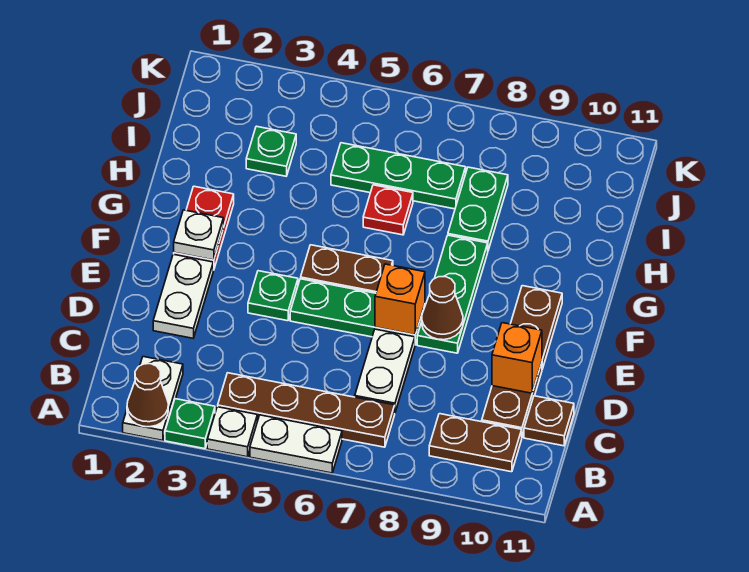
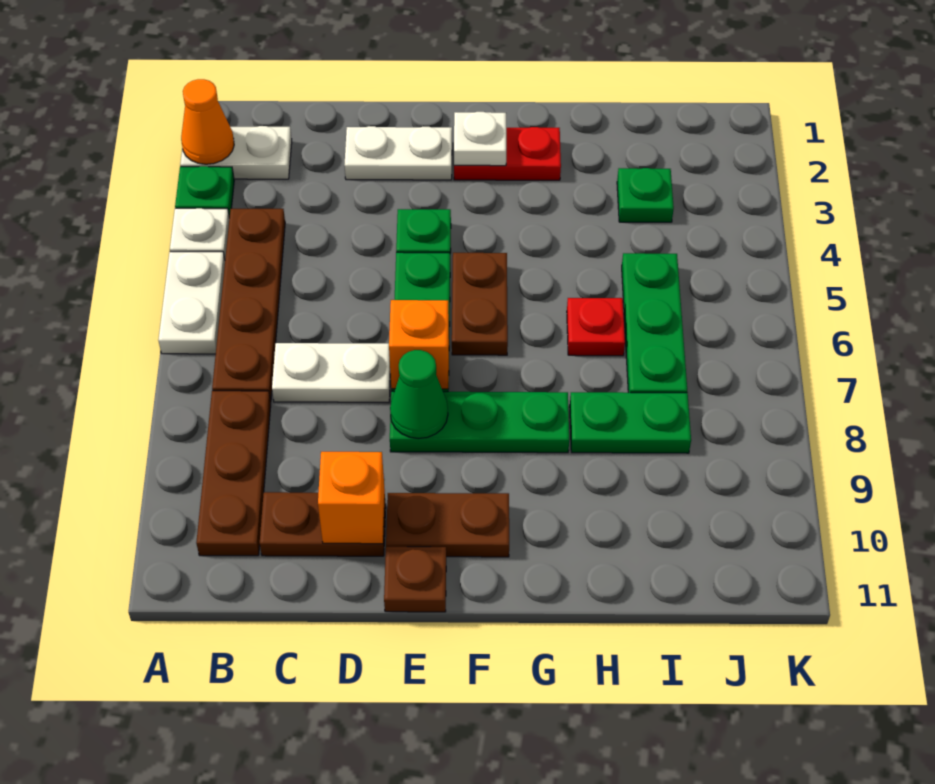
brown cone A2 level 2 -> orange cone A2 level 2
brown plate B9:B10 level 1 -> brown plate B8:B10 level 1
brown plate C11 level 1 -> brown plate E11 level 1
brown cone E8 level 2 -> green cone E8 level 2

